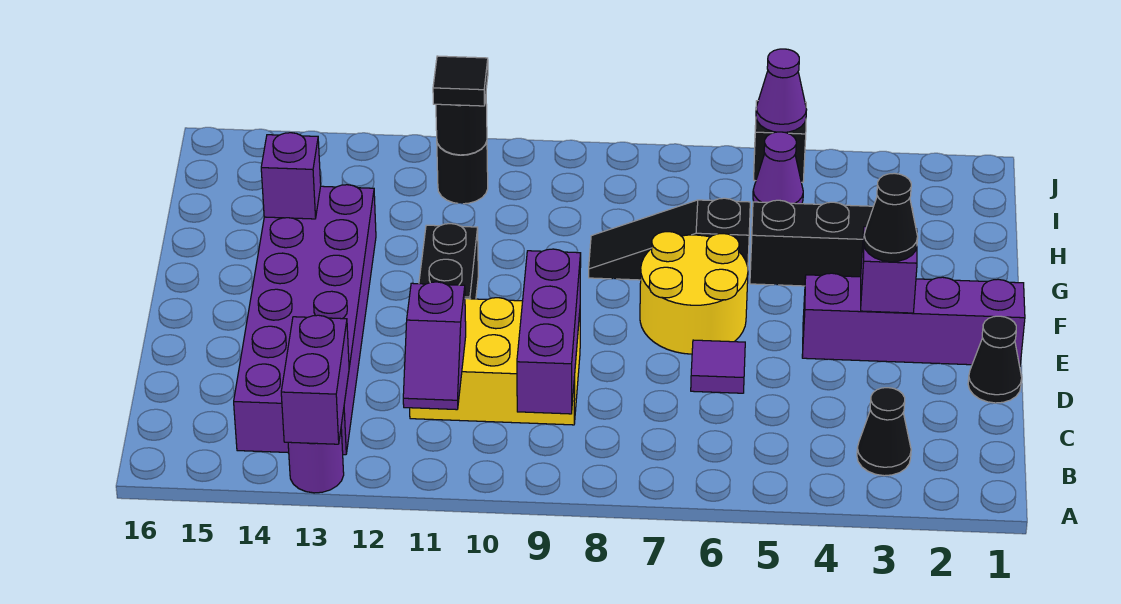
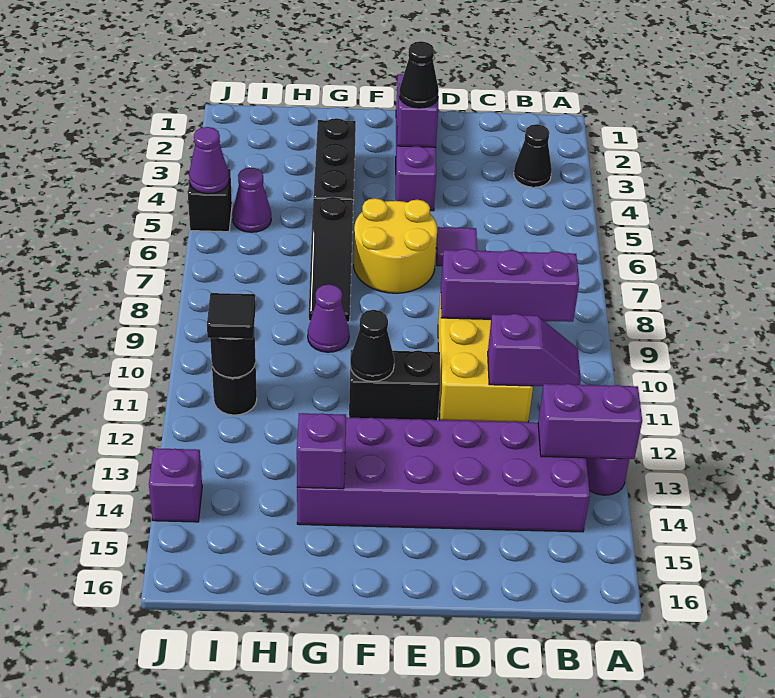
black cone D1 level 1 -> black cone F11 level 2
none -> purple cone G9 level 1
none -> purple brick J14 level 1

